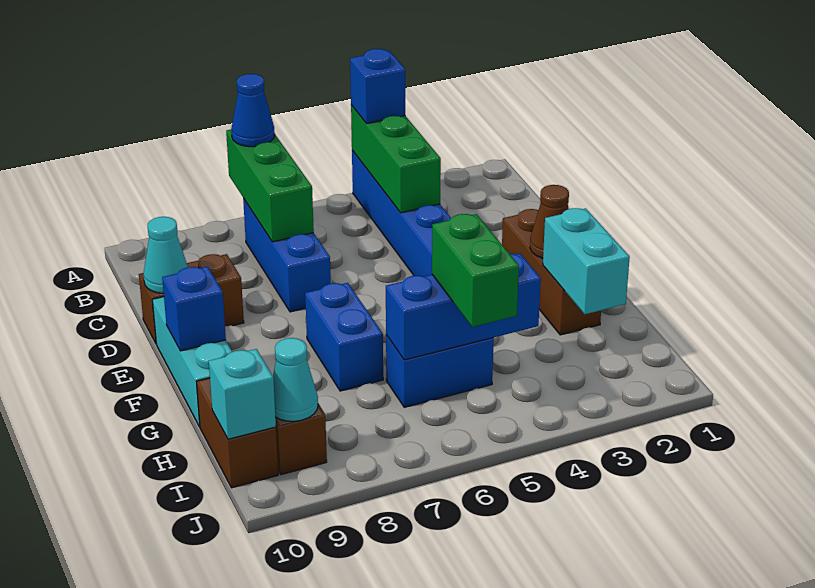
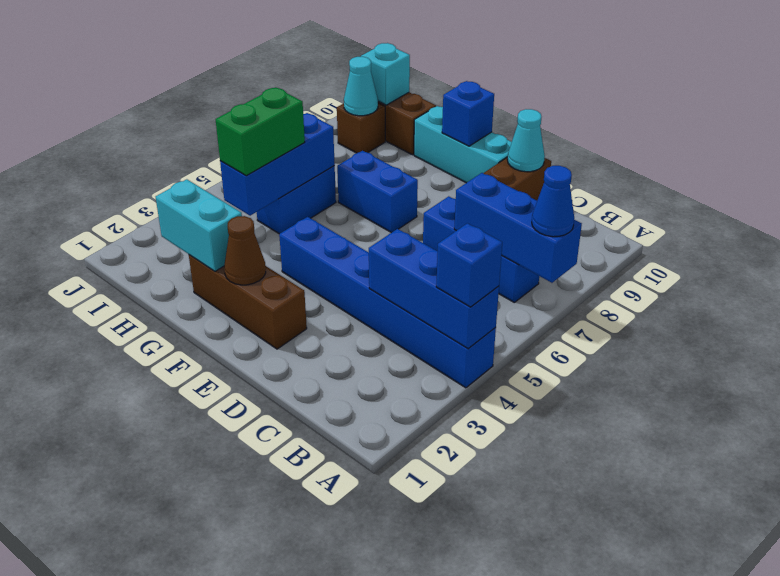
green brick A4:C4 level 2 -> blue brick A4:C4 level 2
green brick A7:C7 level 2 -> blue brick A7:C7 level 2
green brick H5:I5 level 3 -> green brick H4:H5 level 3

